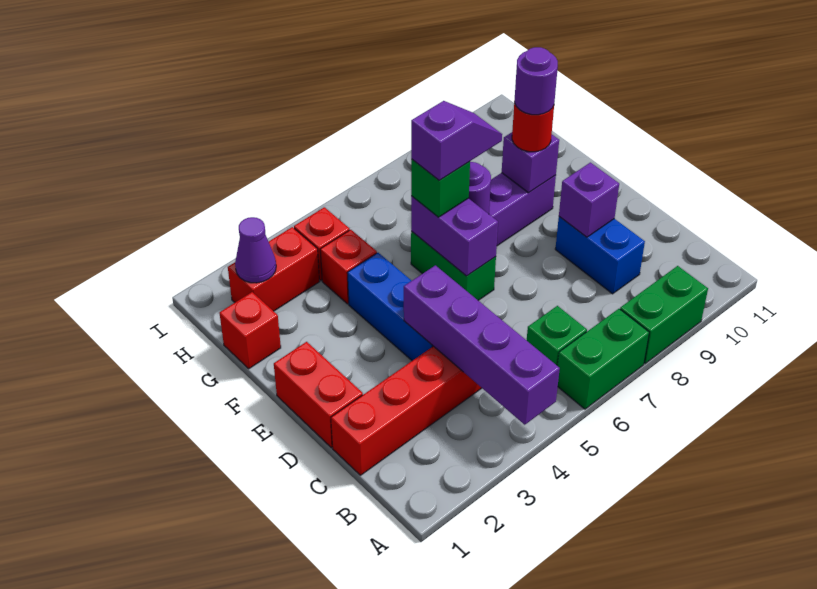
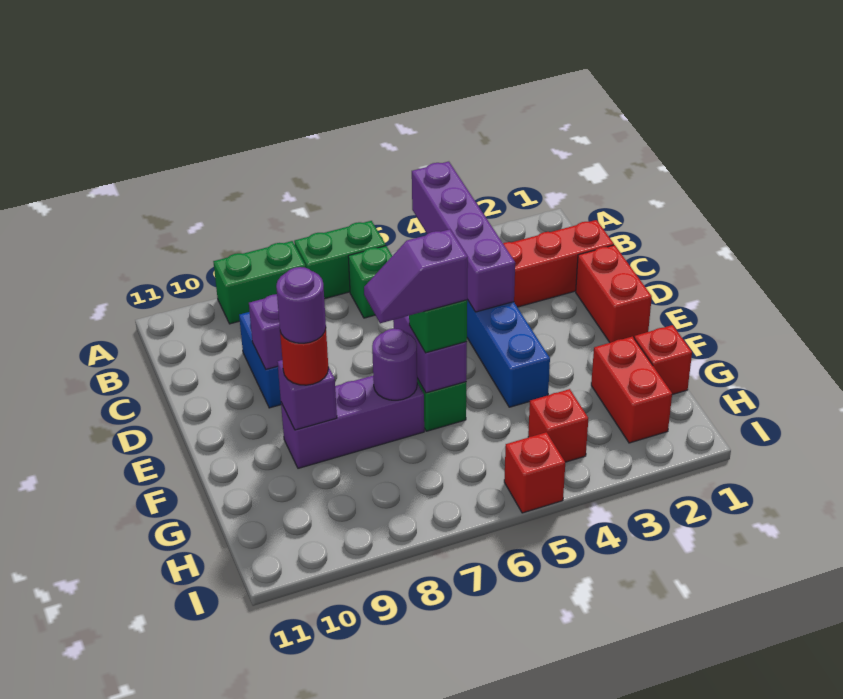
red brick G4 level 1 -> red brick I5 level 1
red brick H2:H3 level 1 -> red brick G2:H2 level 1
purple cone H2 level 2 -> none

